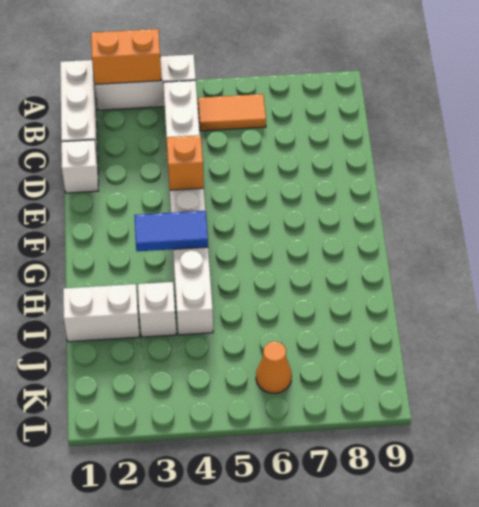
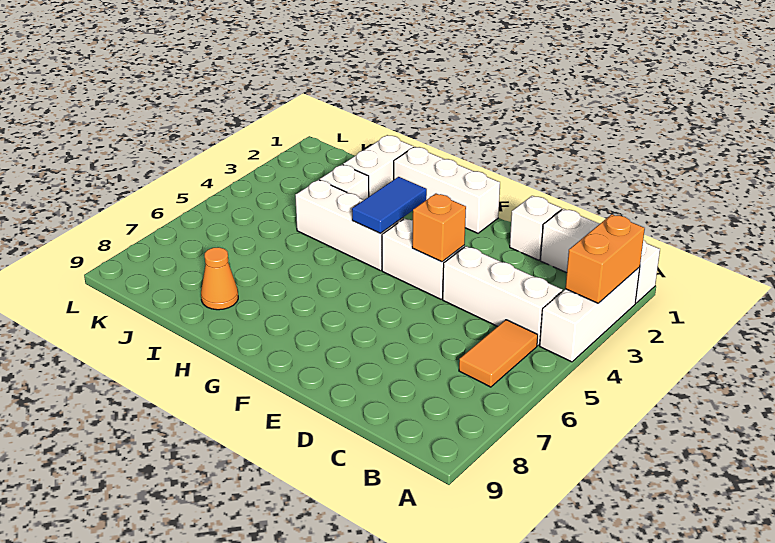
none -> white brick F1:H1 level 1
orange cone K6 level 1 -> orange cone I8 level 1

